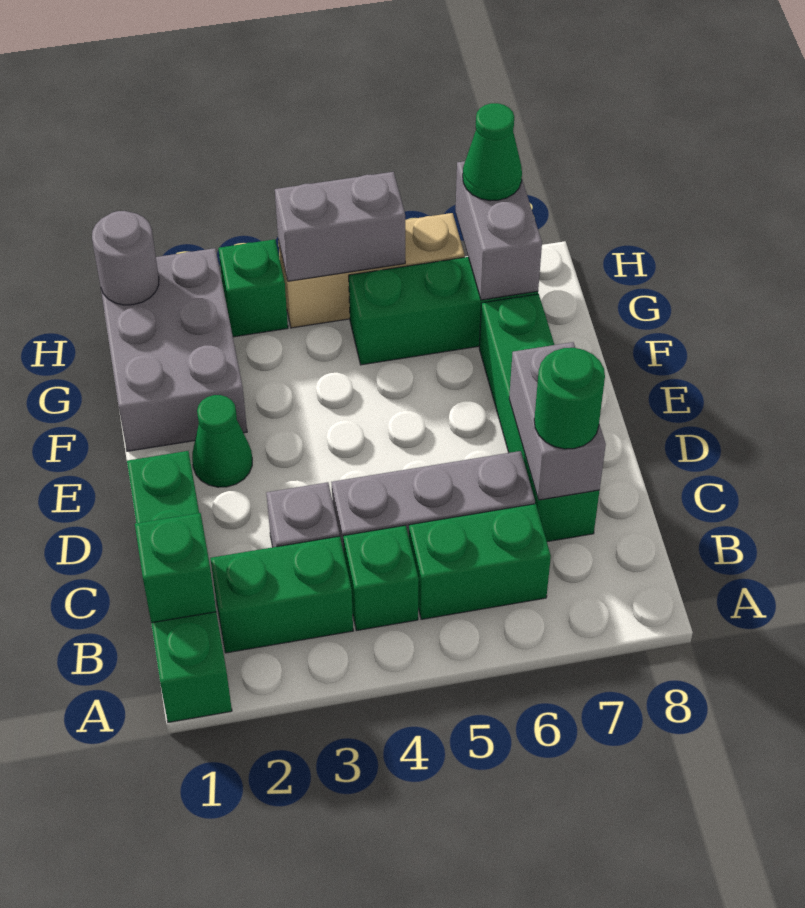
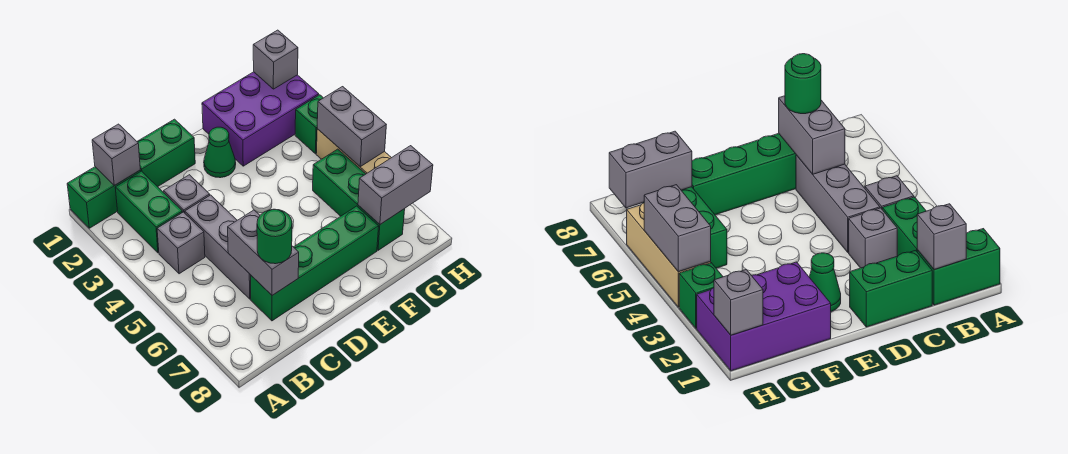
green brick B1 level 2 -> grey brick B1 level 2
green brick B4 level 1 -> grey brick B4 level 1
green brick B5:B6 level 1 -> none
grey brick C7:D7 level 2 -> grey brick C6:C7 level 2
grey brick F1:H2 level 1 -> purple brick F1:H2 level 1
grey round brick H1 level 2 -> grey brick H1 level 2
green cone H7 level 3 -> none

